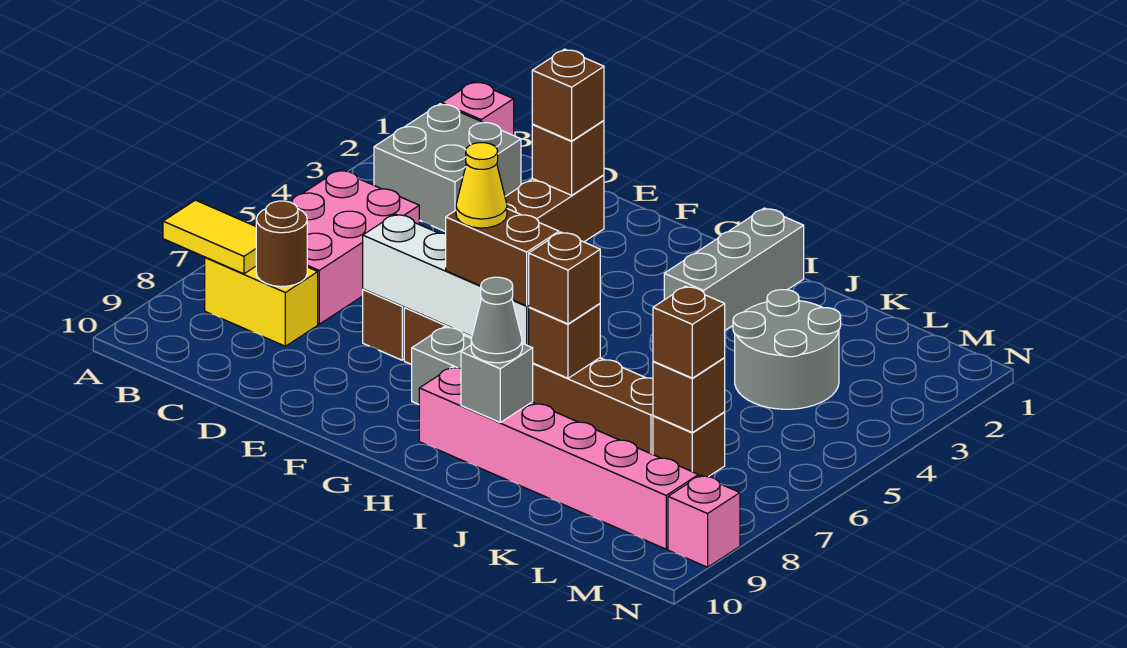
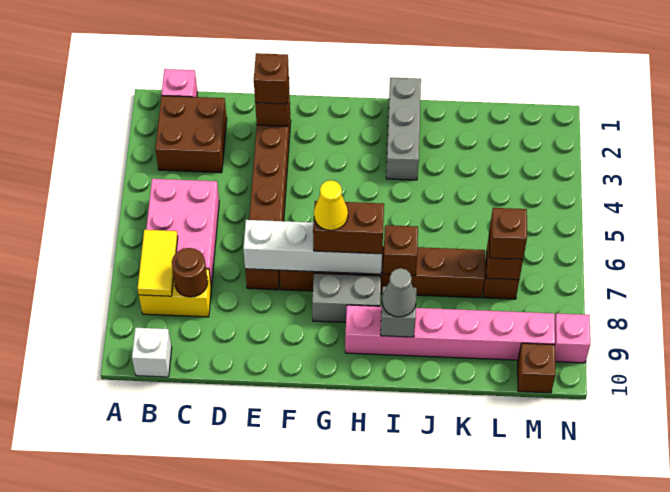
yellow tile A8:B8 level 2 -> yellow tile B7:B8 level 2
grey brick B2:C3 level 1 -> brown brick B2:C3 level 1
none -> white brick B10 level 1
brown brick I7 level 3 -> brown brick M10 level 1
grey round brick K3:L4 level 1 -> none

